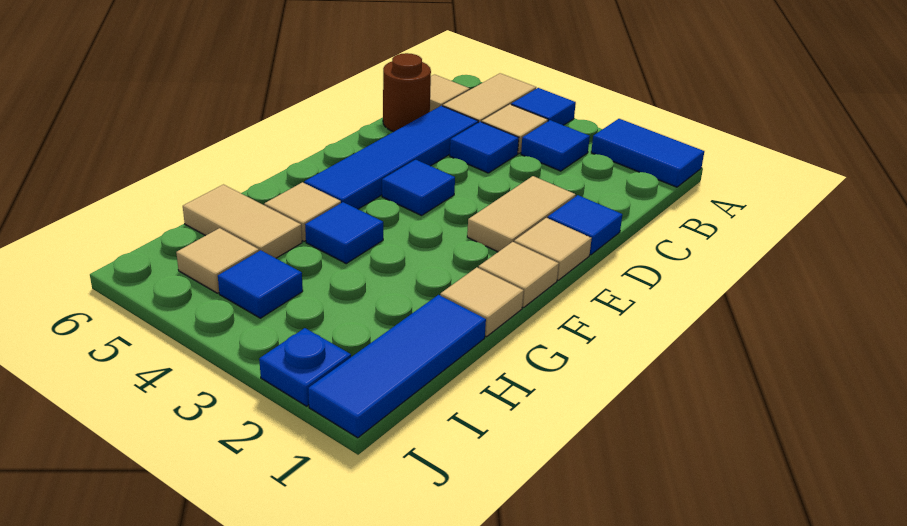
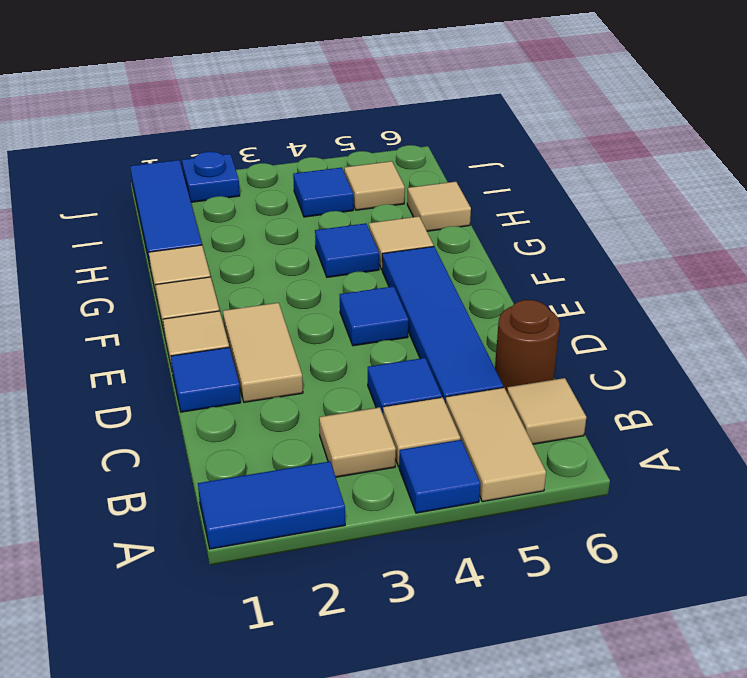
blue tile B3 level 1 -> tan tile B3 level 1
tan tile H5:H6 level 1 -> tan tile H6 level 1

